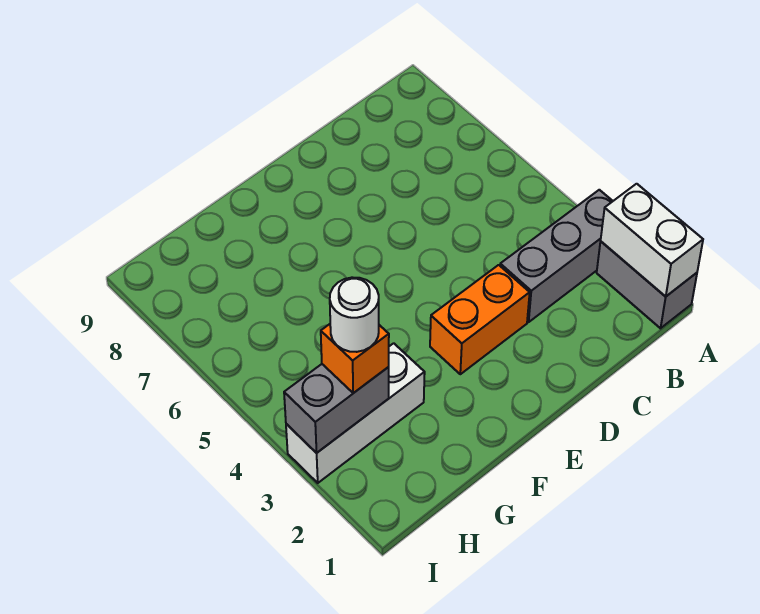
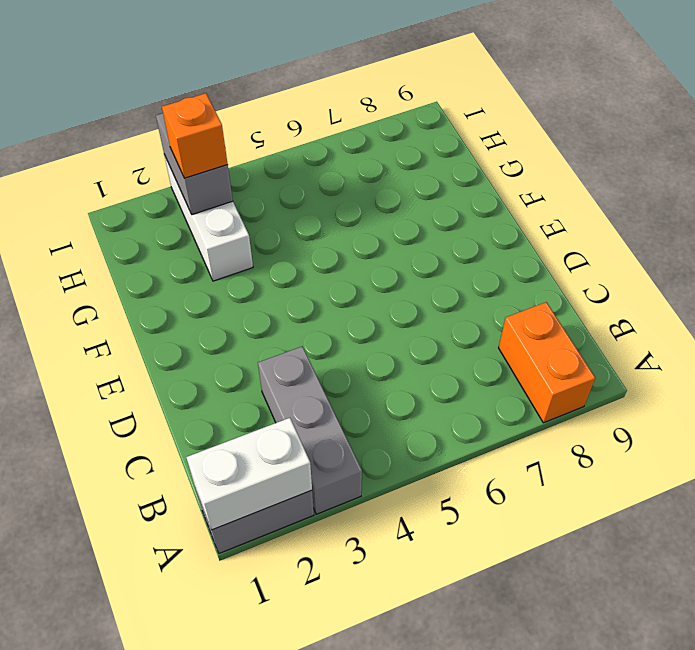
orange brick D3:E3 level 1 -> orange brick A8:B8 level 1
white round brick H3 level 4 -> none

